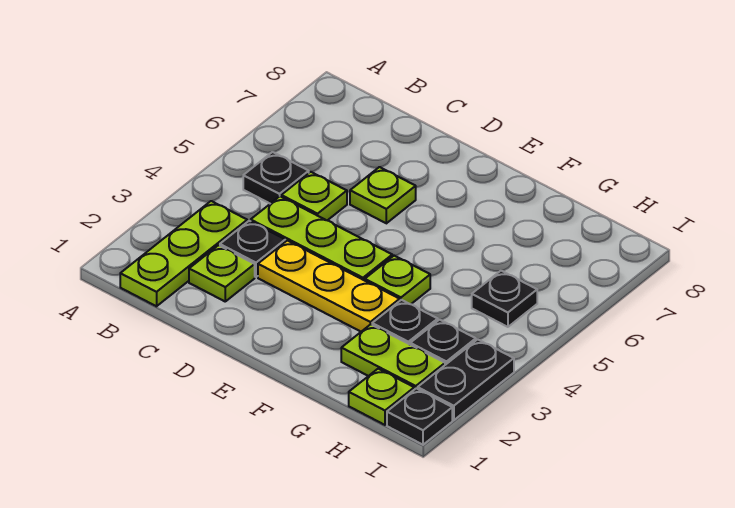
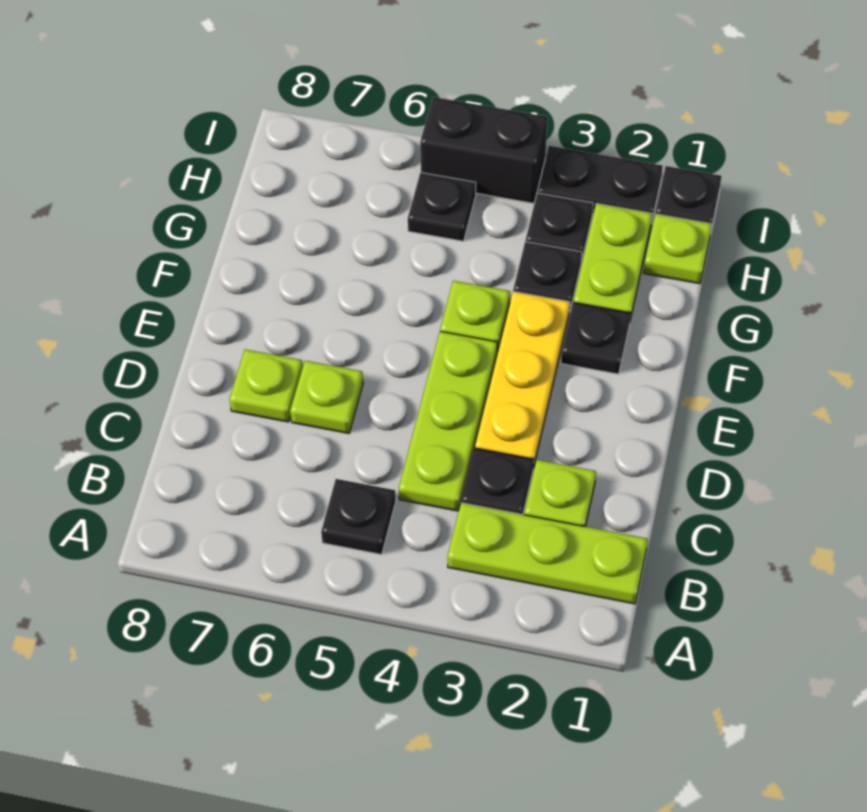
lime plate C5 level 1 -> lime plate D7 level 1
none -> black plate F2 level 1
none -> black brick I4:I5 level 1

